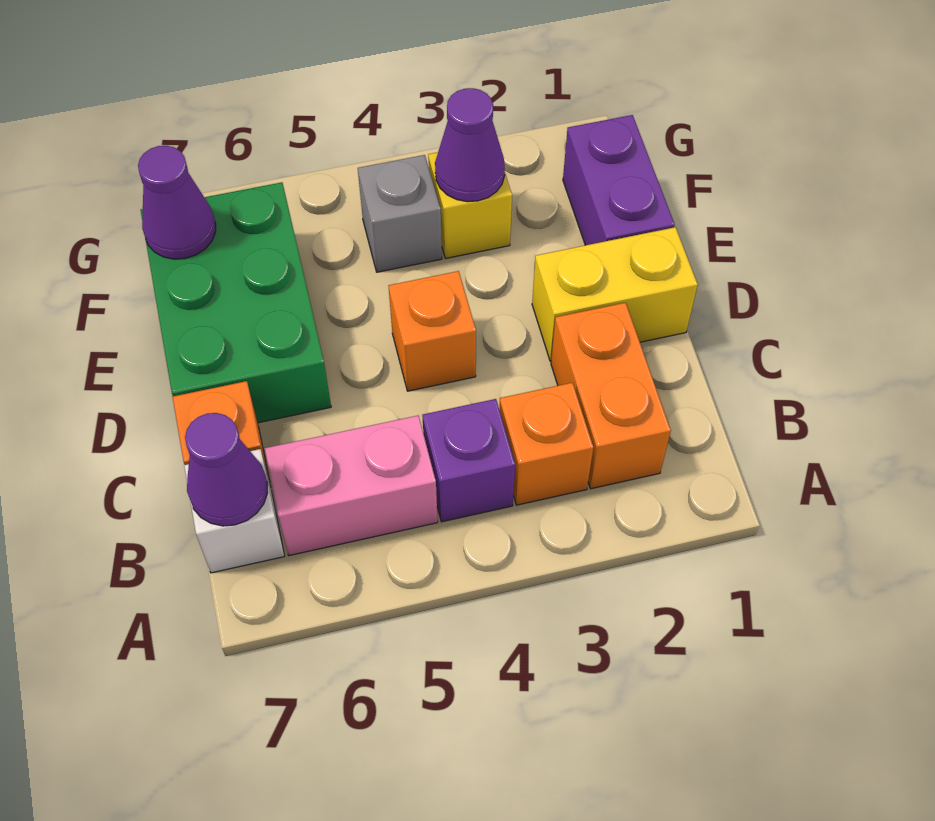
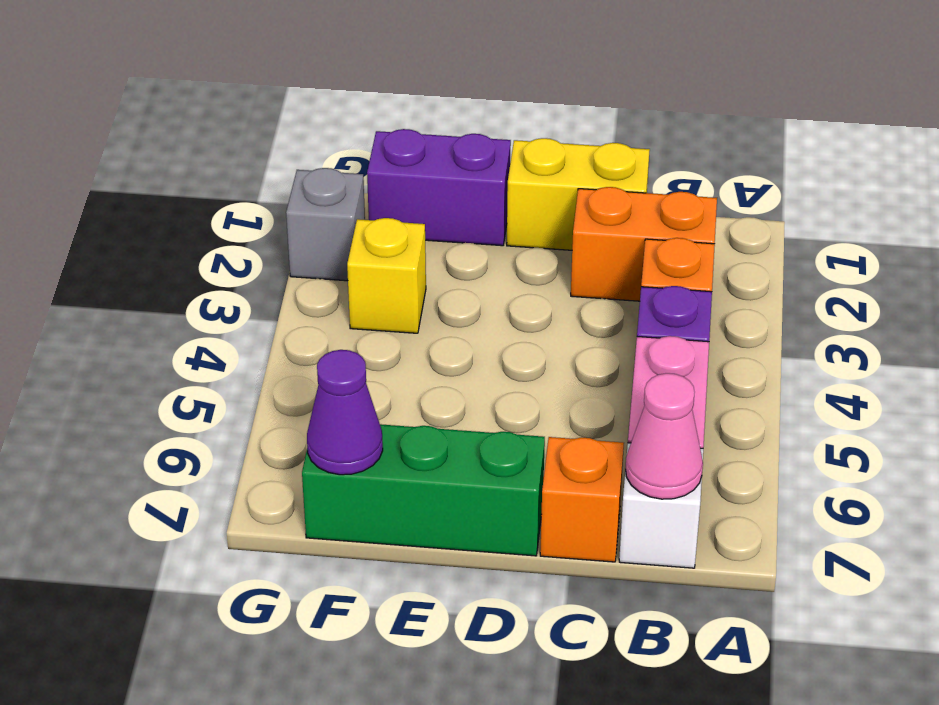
purple cone B7 level 2 -> pink cone B7 level 2
yellow brick D1:D2 level 1 -> yellow brick C1:D1 level 1
orange brick D4 level 1 -> none
green brick D6:F7 level 1 -> green brick D7:F7 level 1
purple cone F3 level 2 -> none
grey brick F4 level 1 -> grey brick G2 level 1

